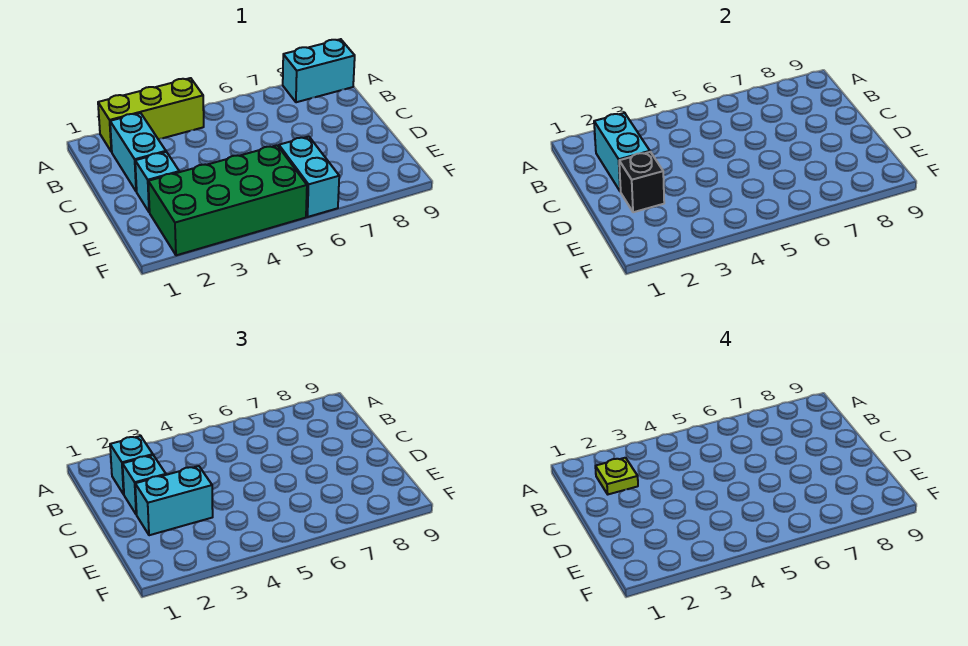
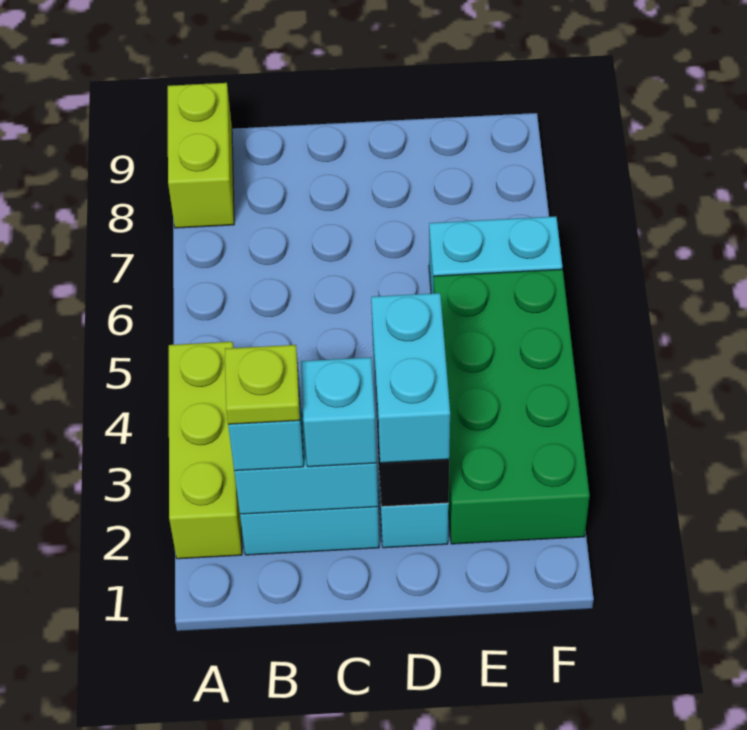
cyan brick A8:A9 level 1 -> lime brick A8:A9 level 1

